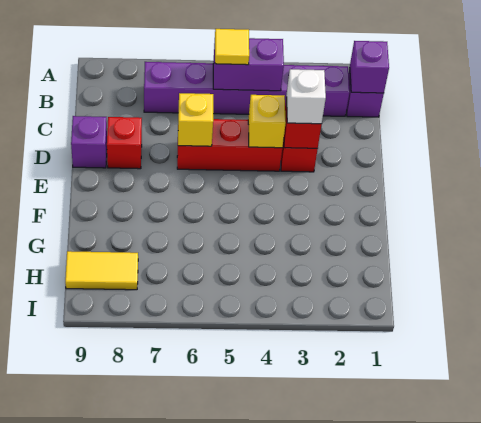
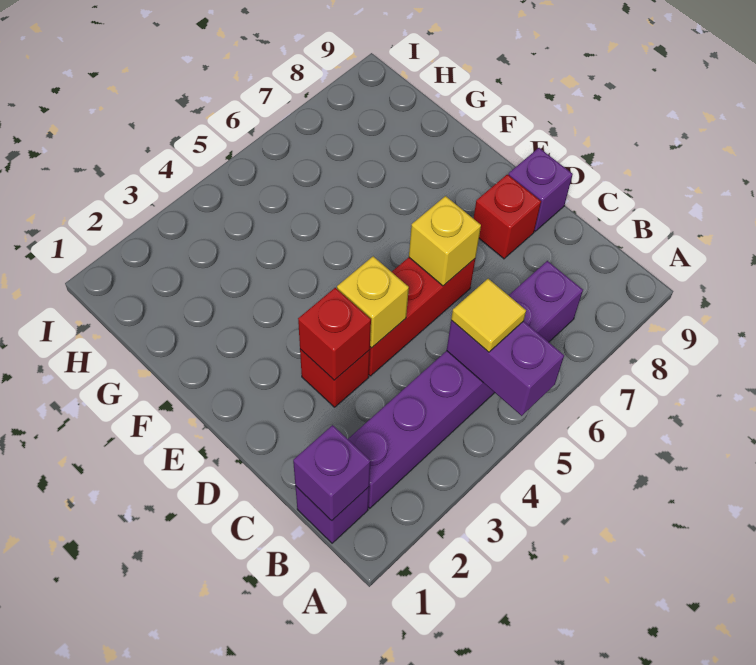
purple brick B4:B5 level 2 -> purple brick A5:B5 level 2
white brick D3 level 3 -> none
yellow tile H8:H9 level 1 -> none

